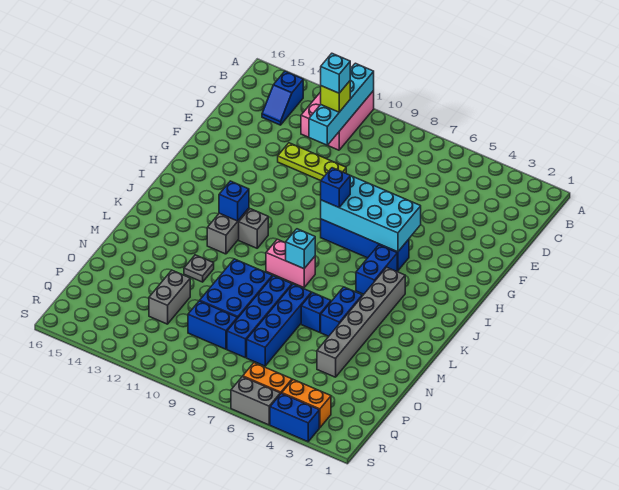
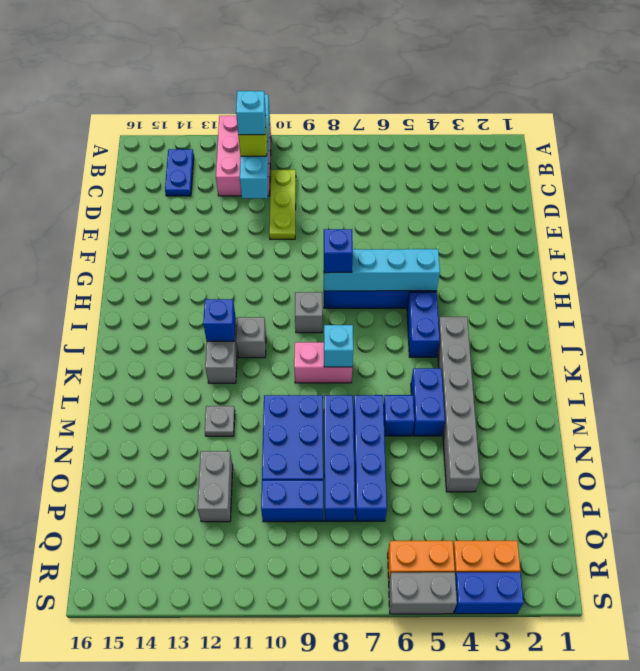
blue slope B14:C14 level 1 top B -> blue plate B14:C14 level 1
lime plate E10:E12 level 1 -> lime plate C10:E10 level 1
cyan brick G5:H8 level 2 -> cyan brick H5:H8 level 2
none -> grey brick I9 level 1

